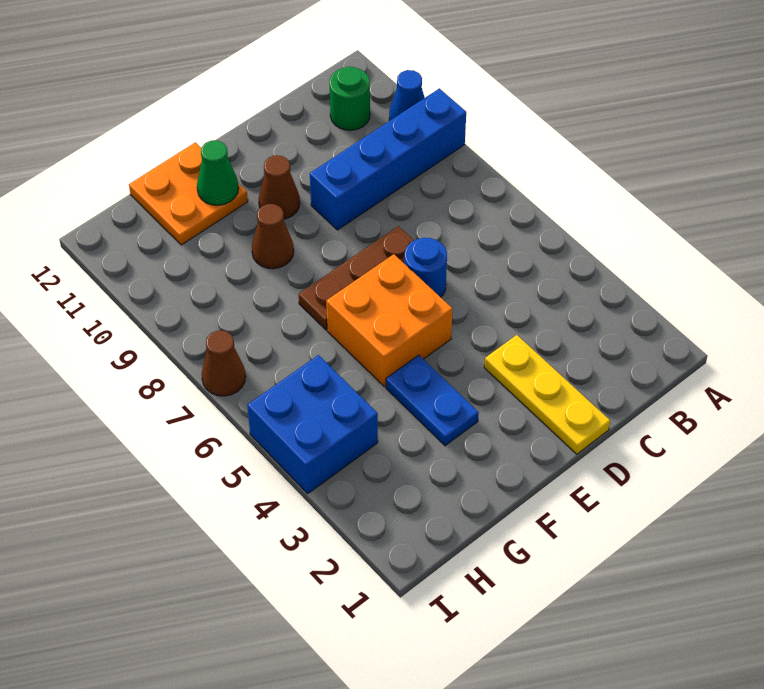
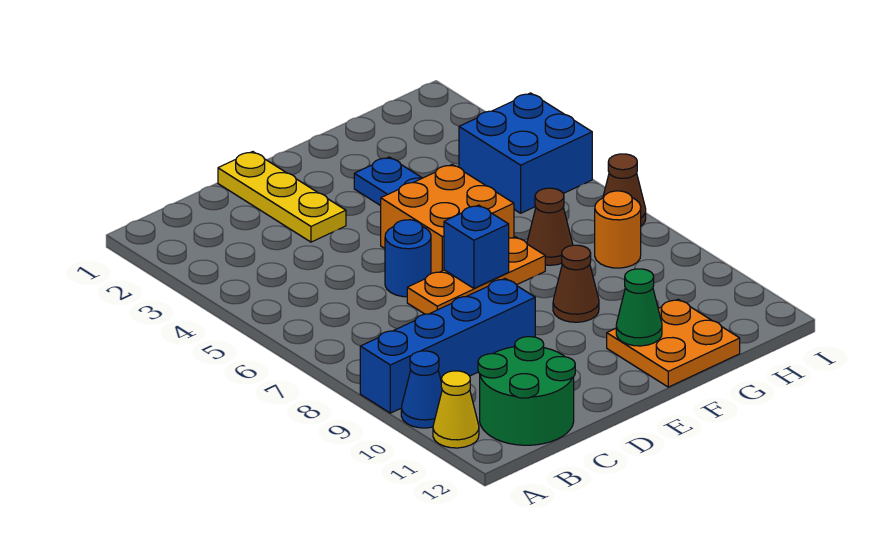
none -> yellow cone A11 level 1
green round brick B11 level 1 -> green round brick B11:C12 level 1
brown plate D7:F7 level 1 -> orange plate D7:F7 level 1
none -> blue brick E7 level 2
brown cone E10 level 1 -> brown cone G7 level 1
none -> orange round brick H8 level 1

